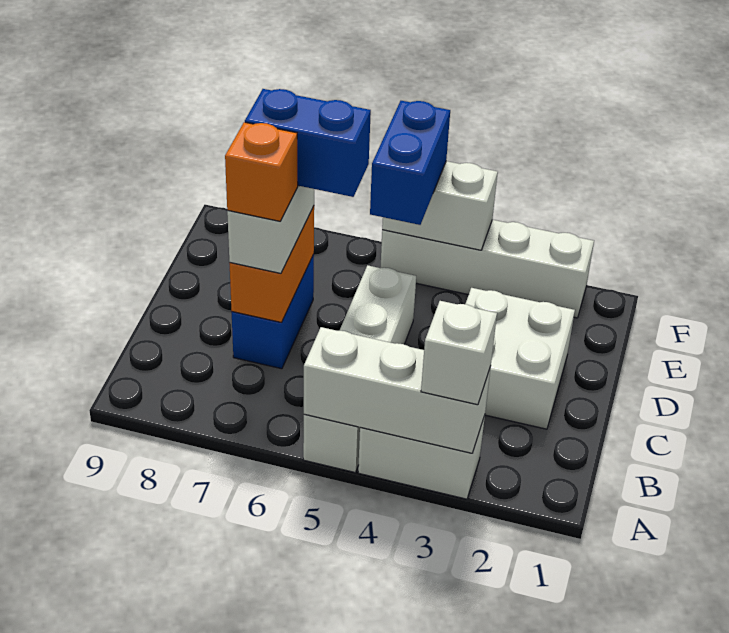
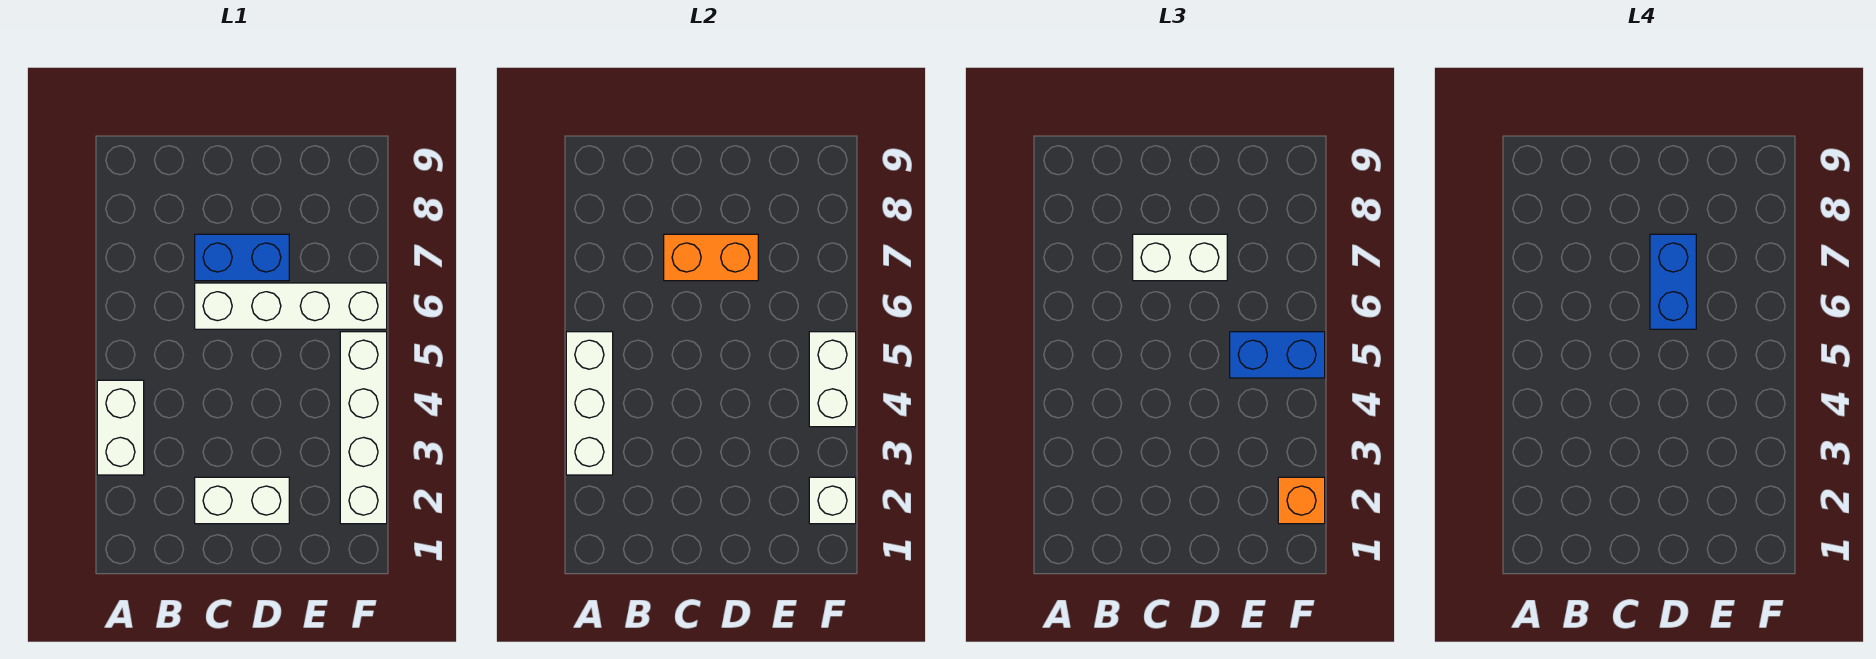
white brick A3 level 3 -> white brick F2 level 2
white brick A5:D5 level 1 -> white brick C6:F6 level 1
white brick C2:D3 level 1 -> white brick C2:D2 level 1
orange brick C7 level 4 -> orange brick F2 level 3

